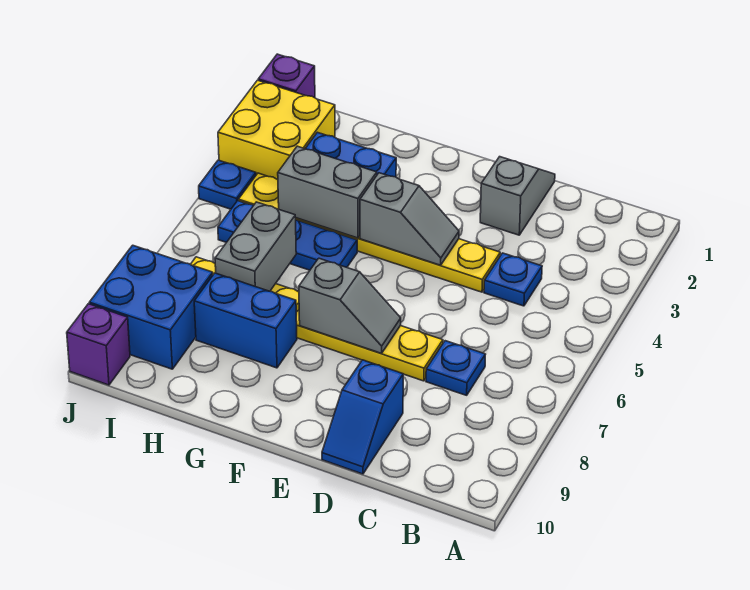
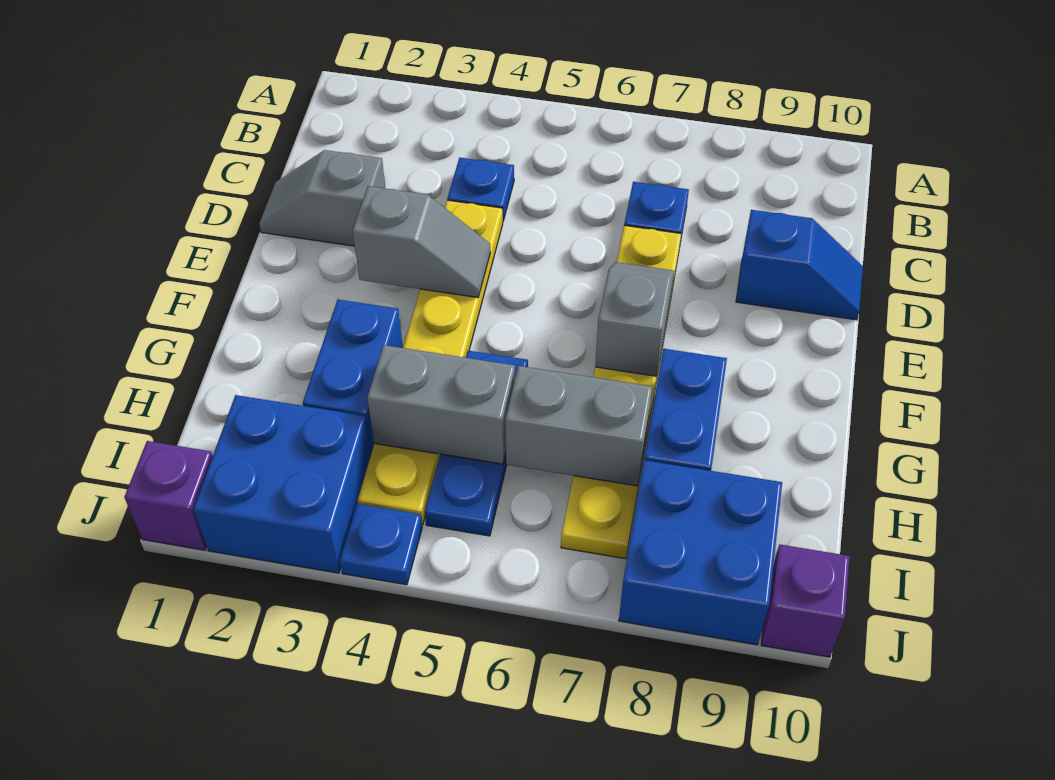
grey slope E4:F4 level 2 top F -> grey slope E3:E4 level 2 top 3
grey brick G4:H4 level 2 -> grey brick H4:H5 level 2
yellow brick I2:J3 level 1 -> blue brick I2:J3 level 1

